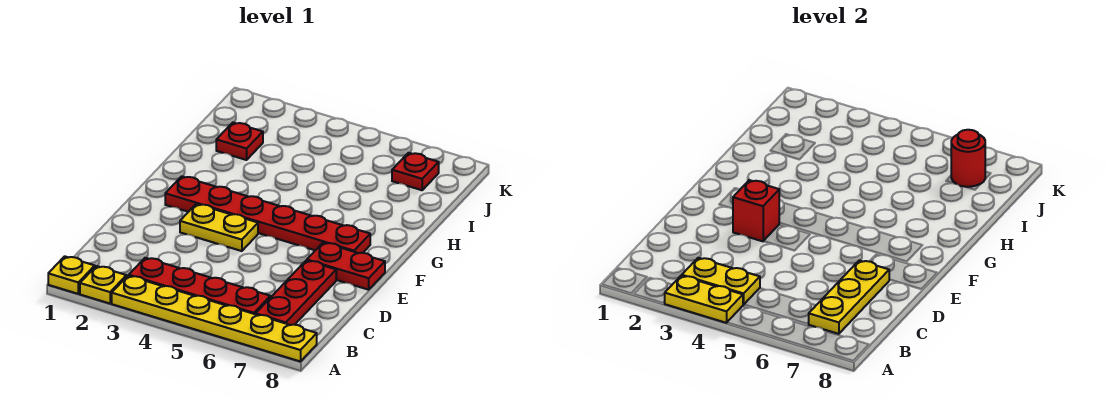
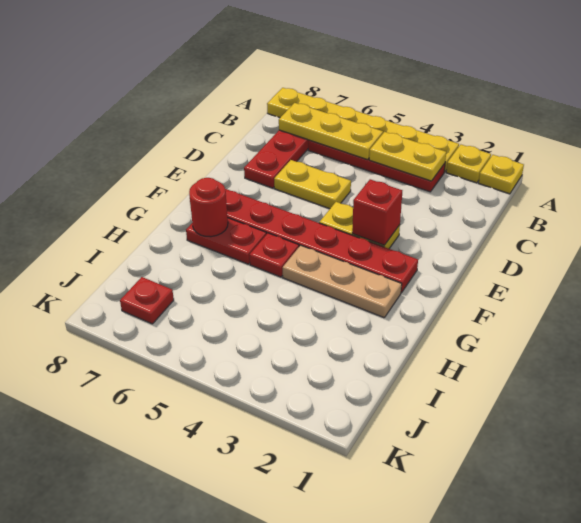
yellow plate A3:A4 level 2 -> yellow plate D5:D6 level 1
yellow plate B7:D7 level 2 -> yellow plate B5:B7 level 2
red plate E7:E8 level 1 -> red plate G6:G7 level 1
none -> tan plate G2:G4 level 1
red plate I2 level 1 -> red plate G5 level 1
red round brick J7 level 2 -> red round brick G7 level 2

